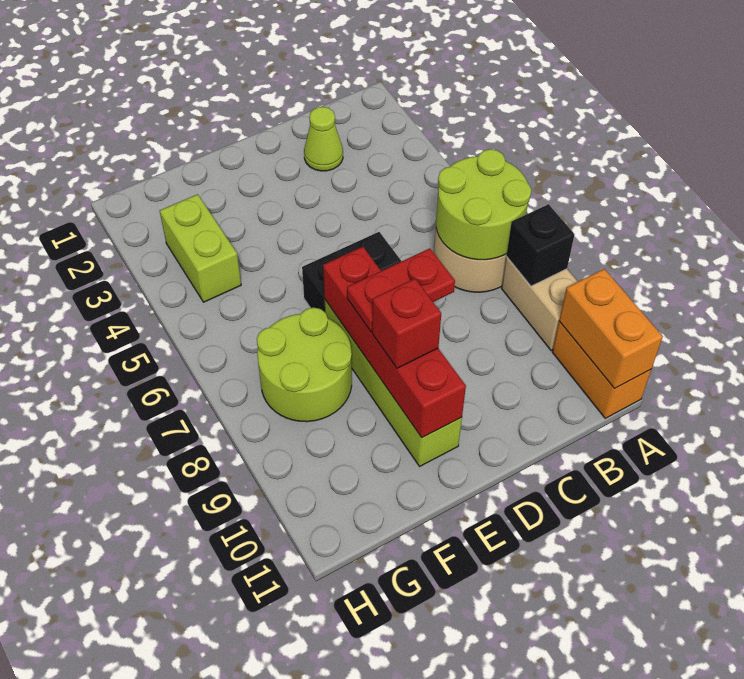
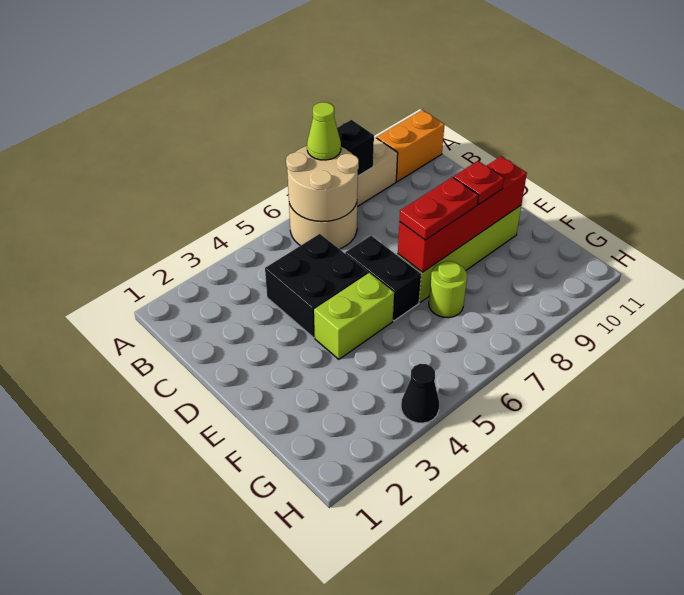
lime round brick A6:B7 level 2 -> tan round brick A6:B7 level 2
orange brick A10:A11 level 2 -> none
lime cone C2 level 1 -> lime cone A7 level 3
none -> black brick C4:D5 level 1
red plate D8:E8 level 3 -> red plate E7:E8 level 3
red brick E9 level 3 -> red plate E9 level 3
lime round brick F7:G8 level 1 -> lime round brick F7 level 1
lime brick G3:G4 level 1 -> lime brick E4:E5 level 1
none -> black cone H4 level 1

